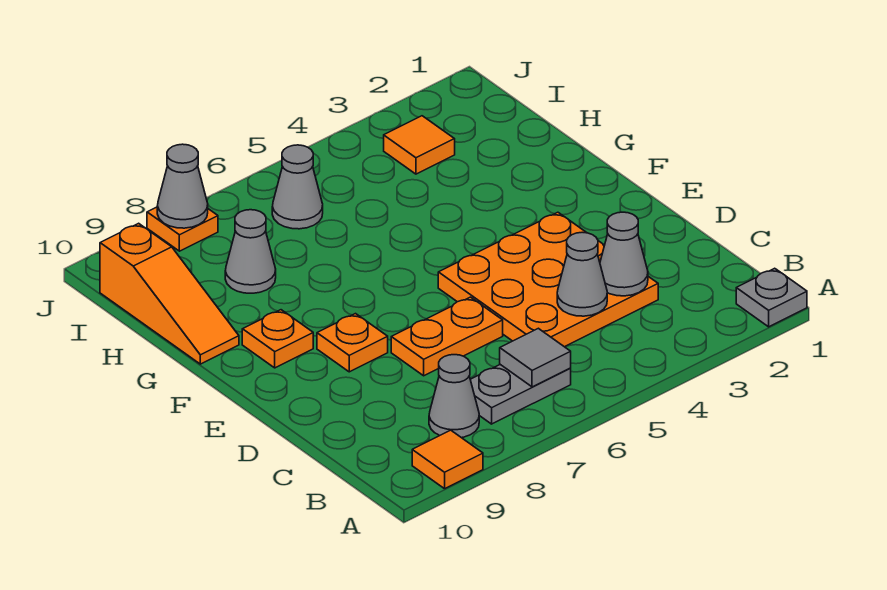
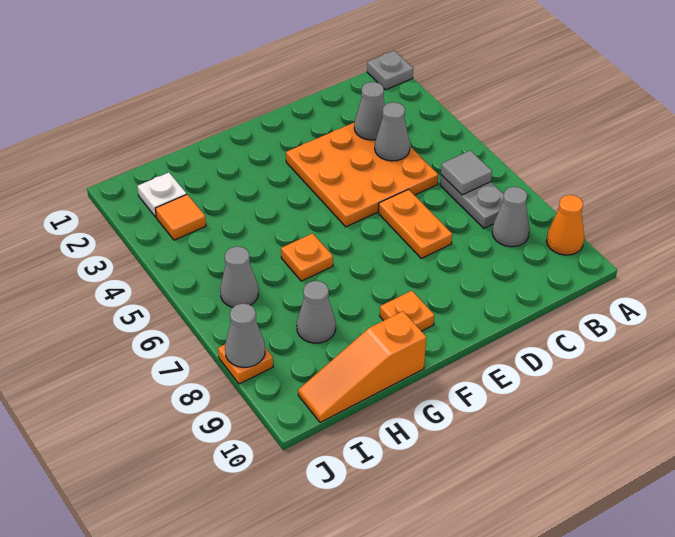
orange tile A9 level 1 -> orange cone A9 level 1
orange plate E8 level 1 -> orange plate G6 level 1
orange slope G10:I10 level 1 top I -> orange slope G10:I10 level 1 top G
none -> white plate I2 level 1

